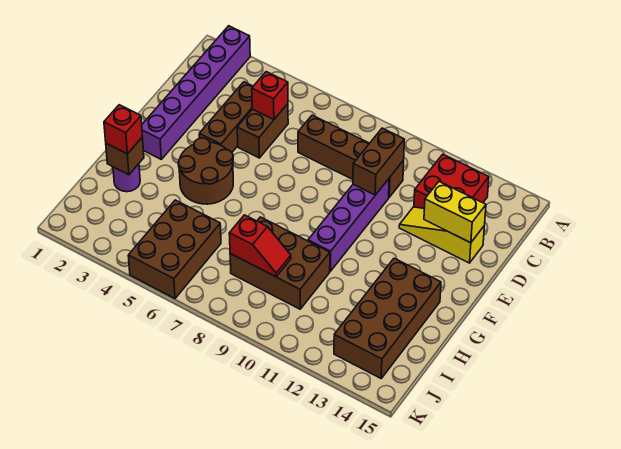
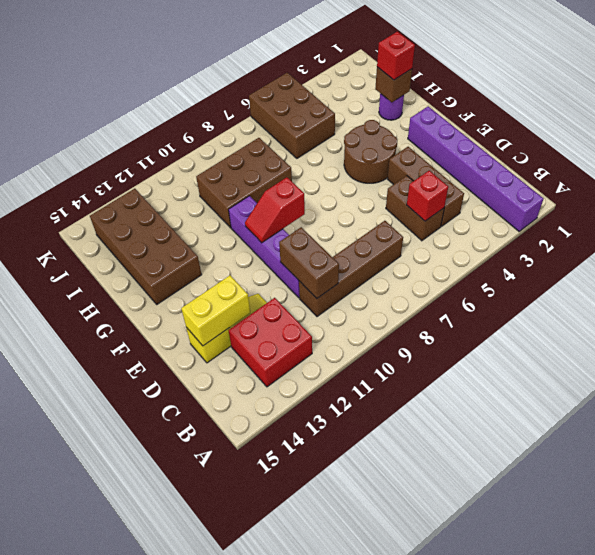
red slope I8:I9 level 2 top 8 -> red slope F9:F10 level 2 top 9

